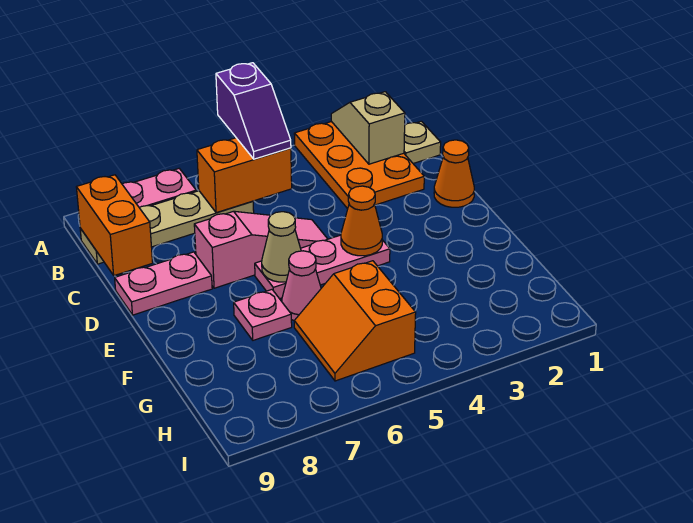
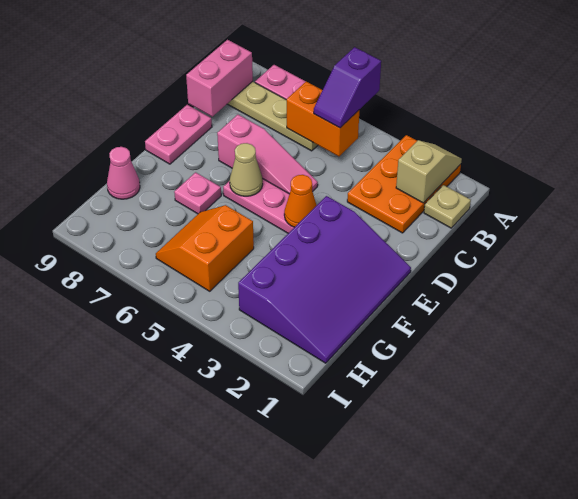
orange brick B9:C9 level 2 -> pink brick B9:C9 level 2
orange cone D1 level 1 -> none
pink plate D8:D9 level 1 -> pink plate D9:E9 level 1
none -> purple slope E1:H3 level 1 top 3
pink cone F6 level 1 -> pink cone G9 level 1

